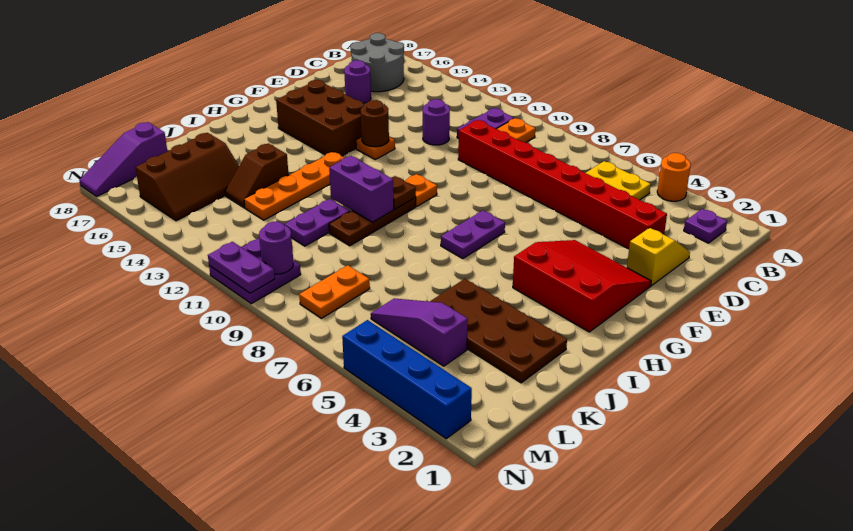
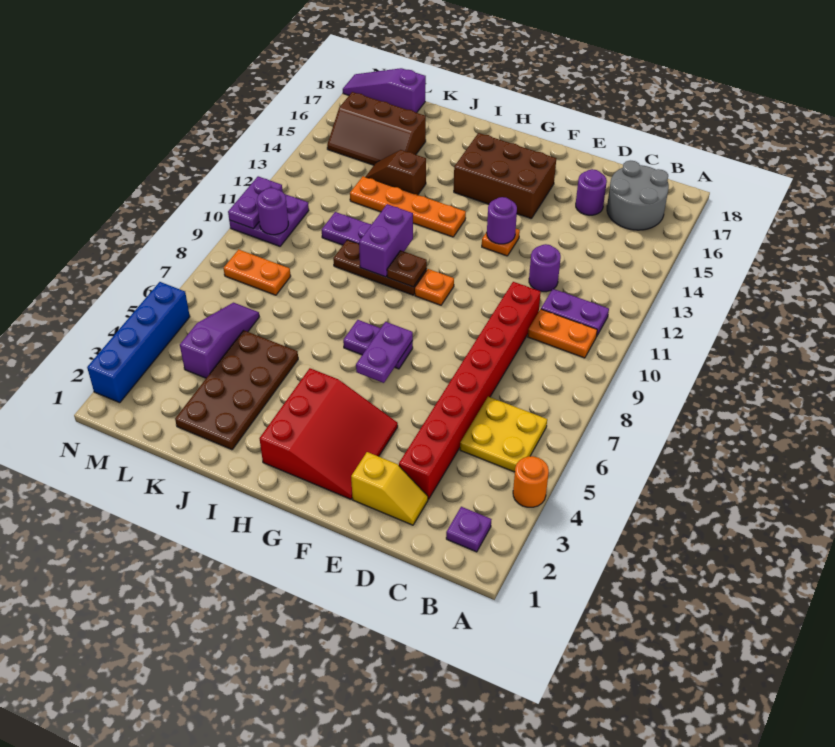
brown round brick F13 level 2 -> purple round brick F13 level 2
brown brick F14:G16 level 1 -> brown brick F15:H16 level 1
none -> purple plate G6:G7 level 2

